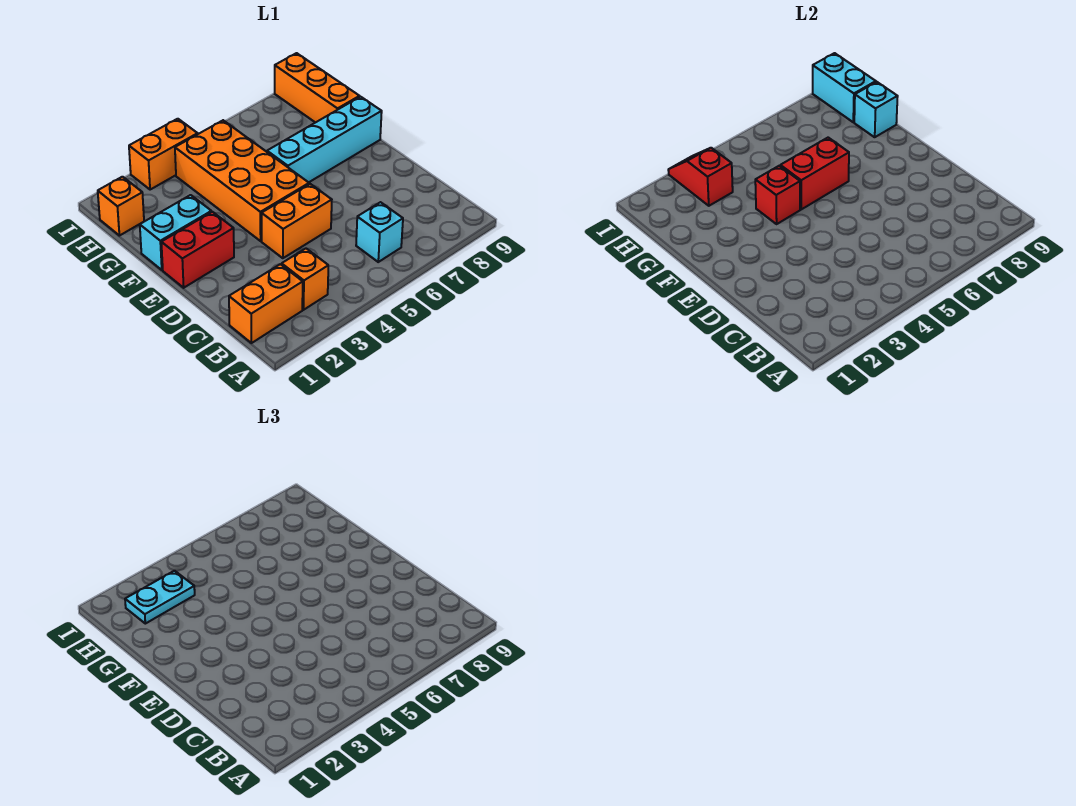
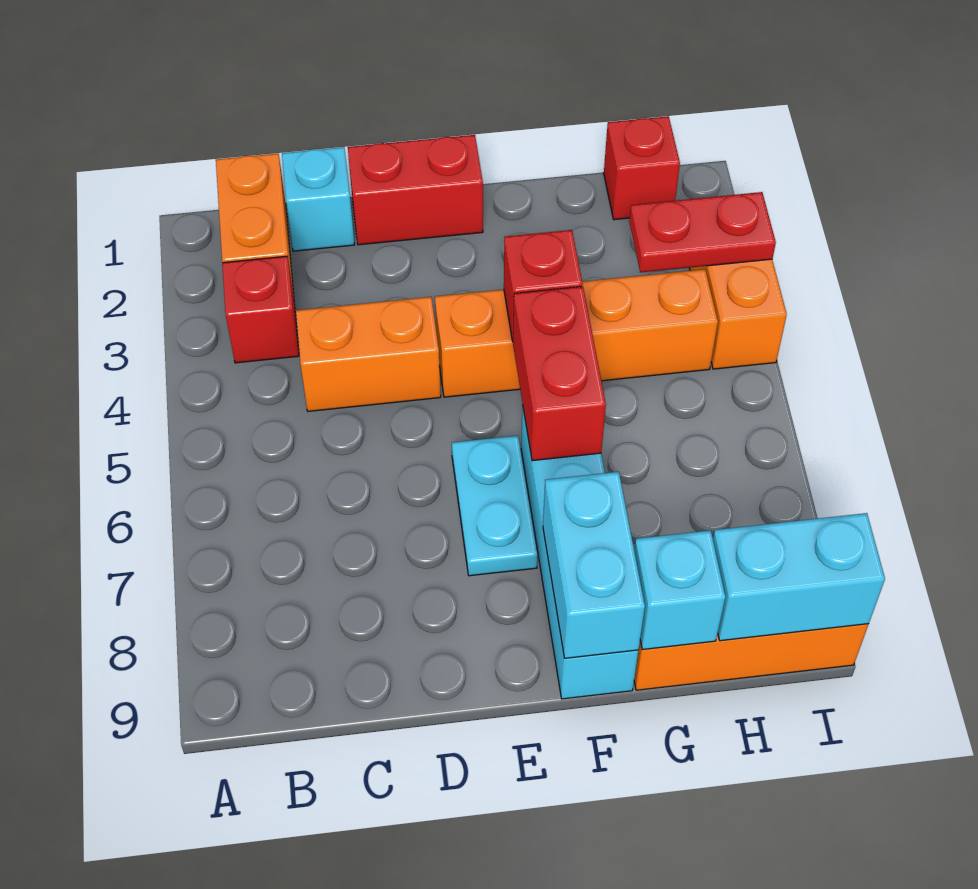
orange brick B3 level 1 -> red brick B3 level 1
cyan brick B6 level 1 -> cyan brick C1 level 1
orange brick D4:D5 level 1 -> orange brick C4:D4 level 1
red brick E1:E2 level 1 -> red brick D1:E1 level 1
orange brick E4:H5 level 1 -> orange brick E4:H4 level 1
cyan brick F1:F2 level 1 -> cyan brick F8:F9 level 2
orange brick H1 level 1 -> red brick H1 level 1
cyan plate H2:H3 level 3 -> cyan plate E6:E7 level 1
red slope H3:I3 level 2 top H -> red plate H3:I3 level 2

